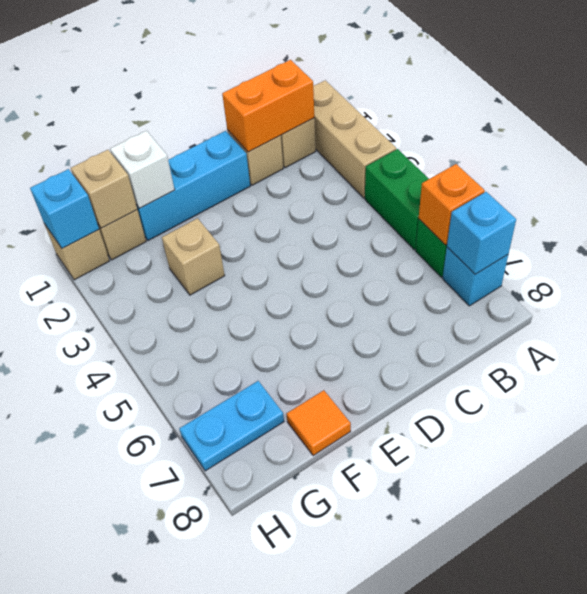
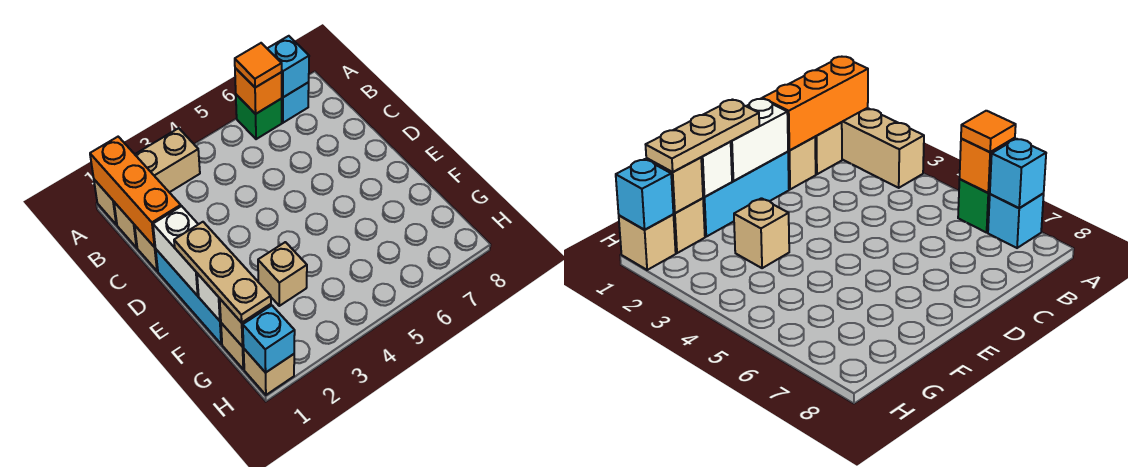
green brick A4:A5 level 1 -> none
orange brick B1:C1 level 2 -> orange brick A1:C1 level 2
none -> white brick D1:E1 level 2
none -> tan plate E1:G1 level 3
orange tile F8 level 1 -> orange tile A6 level 3
cyan plate G7:H7 level 1 -> none

